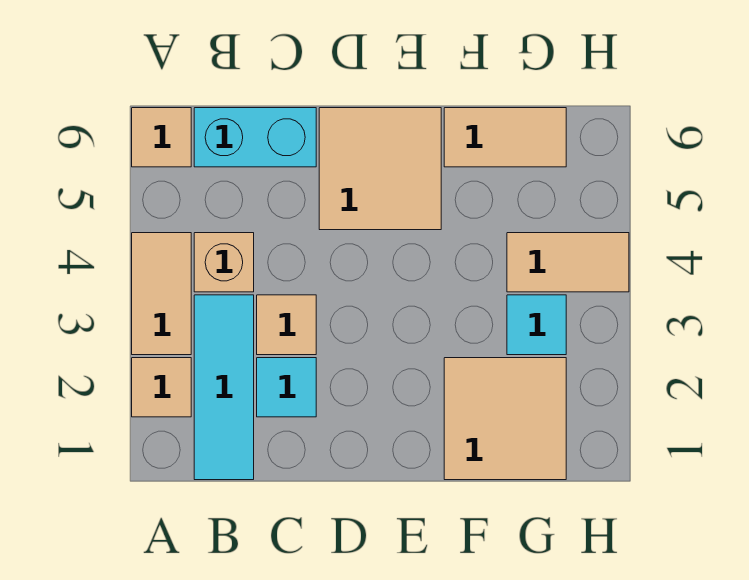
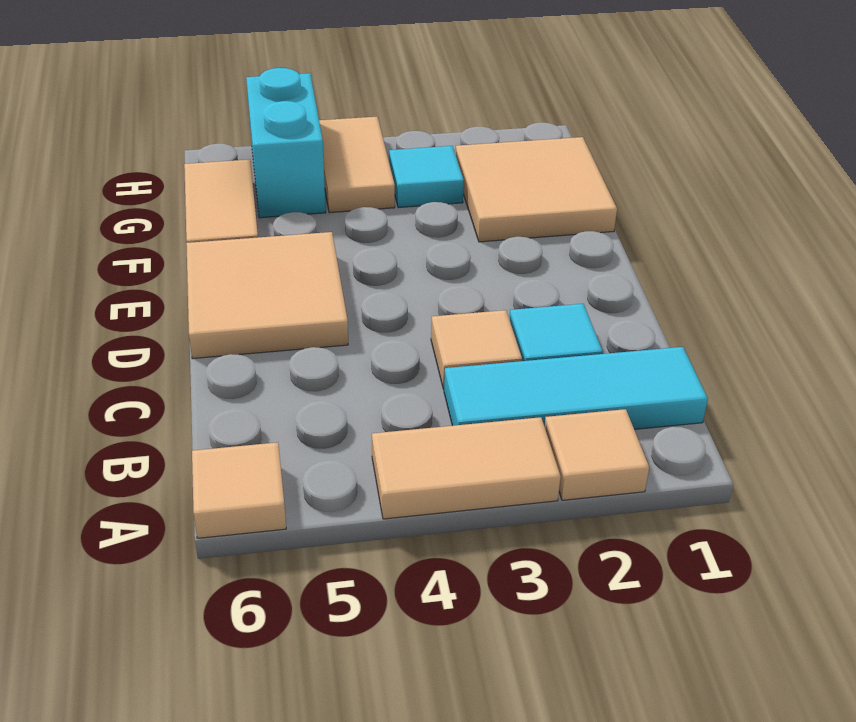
tan brick B4 level 1 -> none
cyan brick B6:C6 level 1 -> cyan brick G5:H5 level 1

